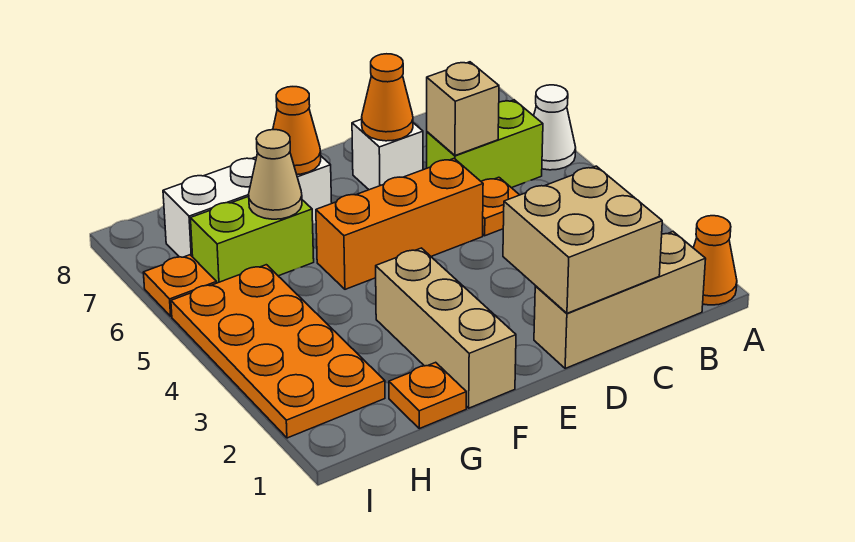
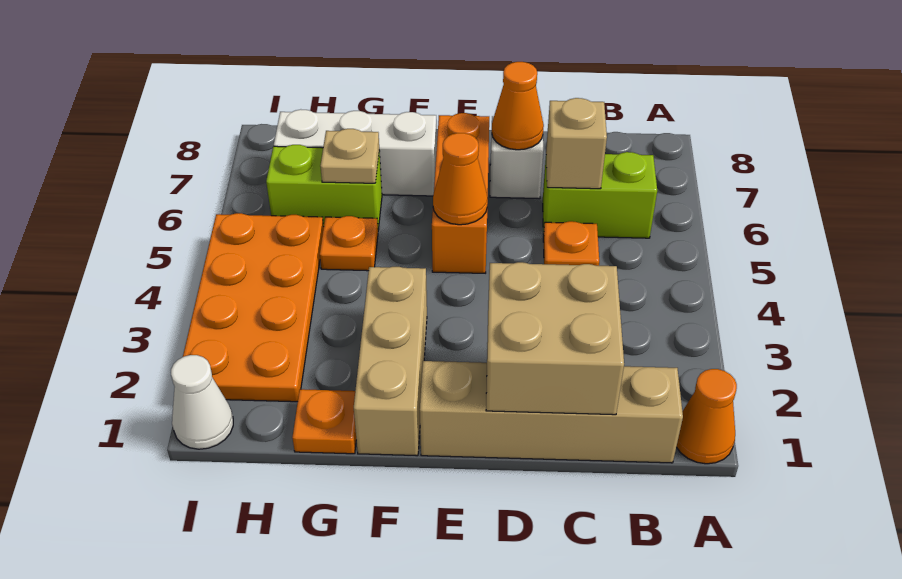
white cone A6 level 1 -> white cone I1 level 1
tan brick B1:D1 level 1 -> tan brick B1:E1 level 1
orange brick D5:F5 level 1 -> orange brick E5:E7 level 1
orange cone F7 level 2 -> orange cone E5 level 2
tan cone G6 level 2 -> tan plate G6 level 2
orange plate I6 level 1 -> orange plate G5 level 1

